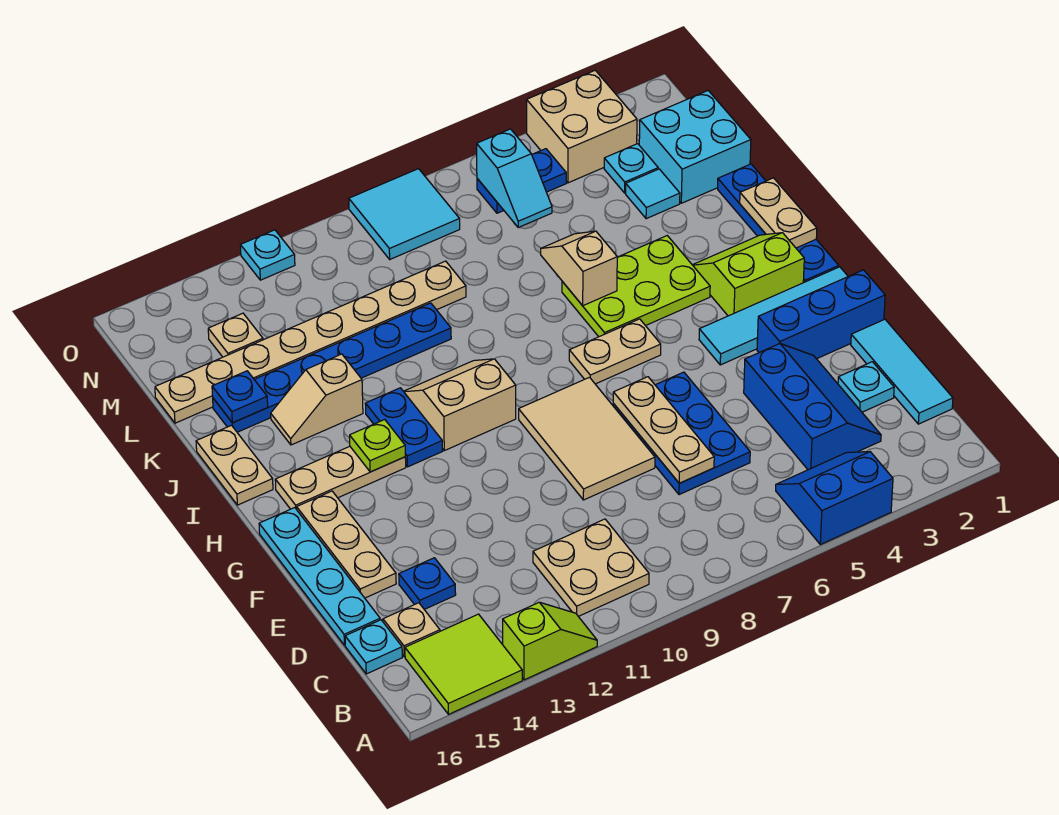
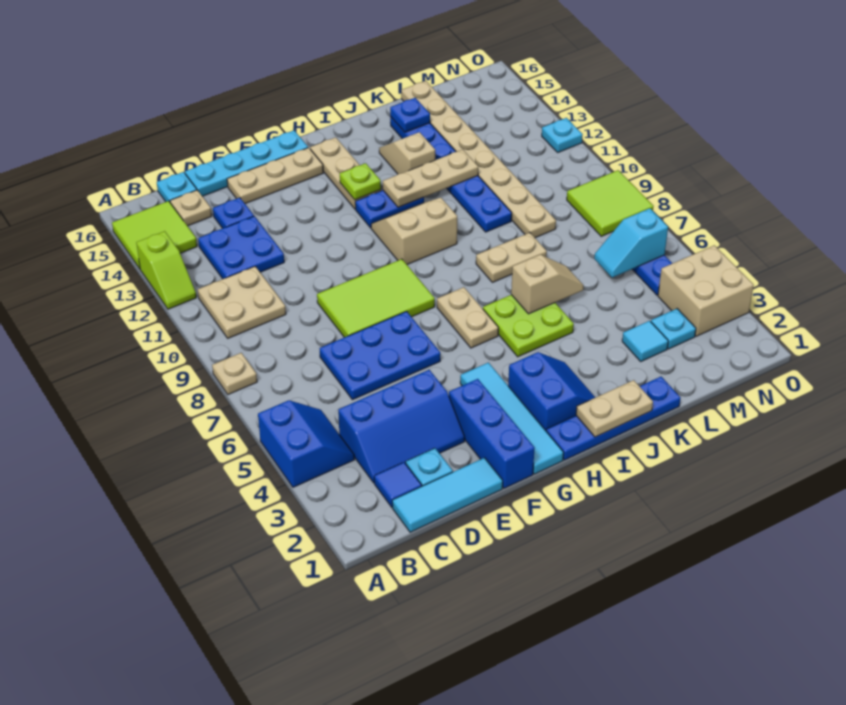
none -> blue tile C2 level 1
none -> blue plate C12:D13 level 1
tan plate D7:F7 level 2 -> tan plate I12:K12 level 2
tan tile E8:G9 level 1 -> lime tile E8:G9 level 1
lime slope H2:I3 level 1 top H -> blue slope H2:I3 level 1 top H
tan slope H10:I11 level 1 top H -> tan slope H10:I11 level 1 top 10
lime plate I4:J6 level 1 -> lime plate I5:J6 level 1
tan plate I16:J16 level 1 -> tan plate J8:K8 level 1
cyan brick L1:M2 level 1 -> none
tan plate M14 level 1 -> tan plate A8 level 1
cyan tile N8:O9 level 1 -> lime tile N8:O9 level 1

